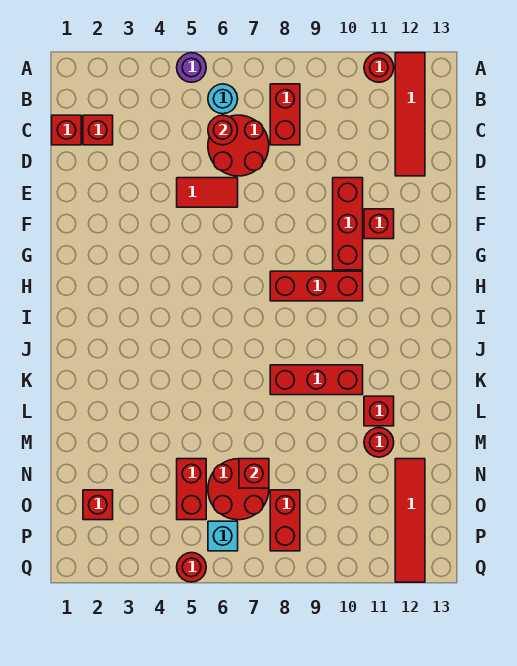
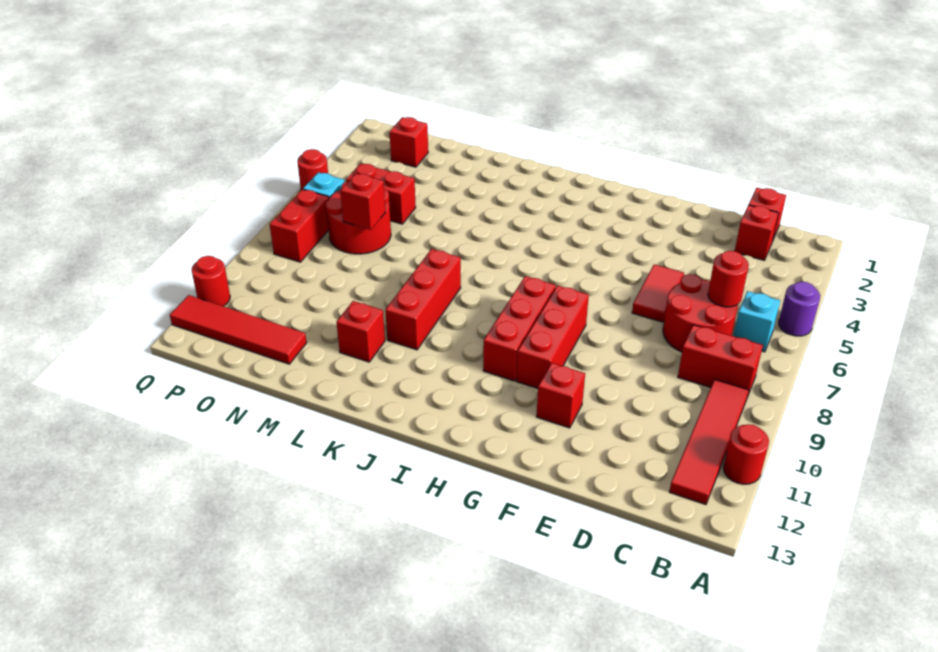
red tile A12:D12 level 1 -> red tile B9:B12 level 1
cyan round brick B6 level 1 -> cyan brick B6 level 1
red brick E10:G10 level 1 -> red brick G8:G10 level 1
red round brick M11 level 1 -> red round brick Q11 level 1
red brick O8:P8 level 1 -> red brick P7:P8 level 1

